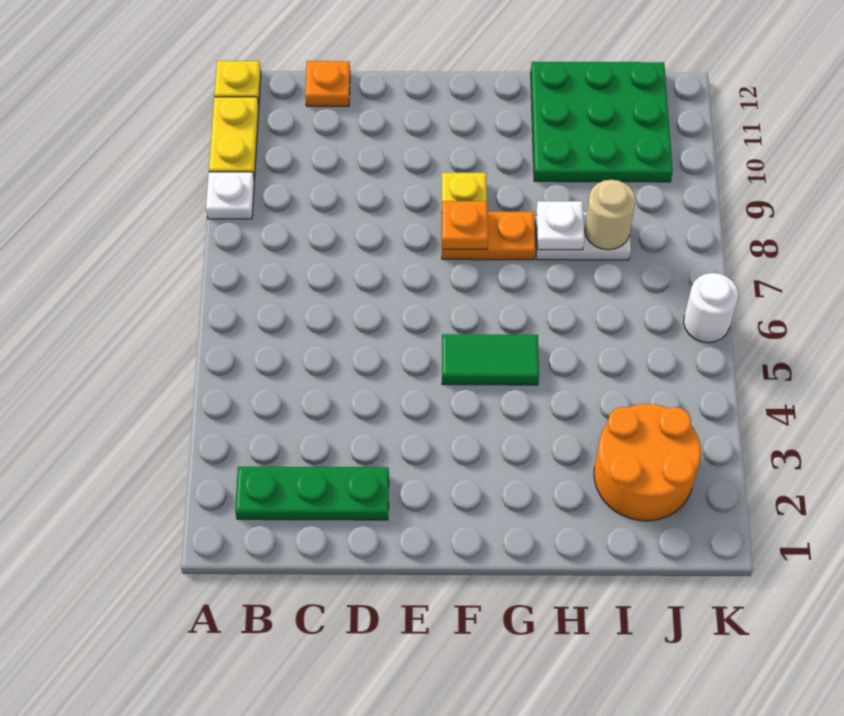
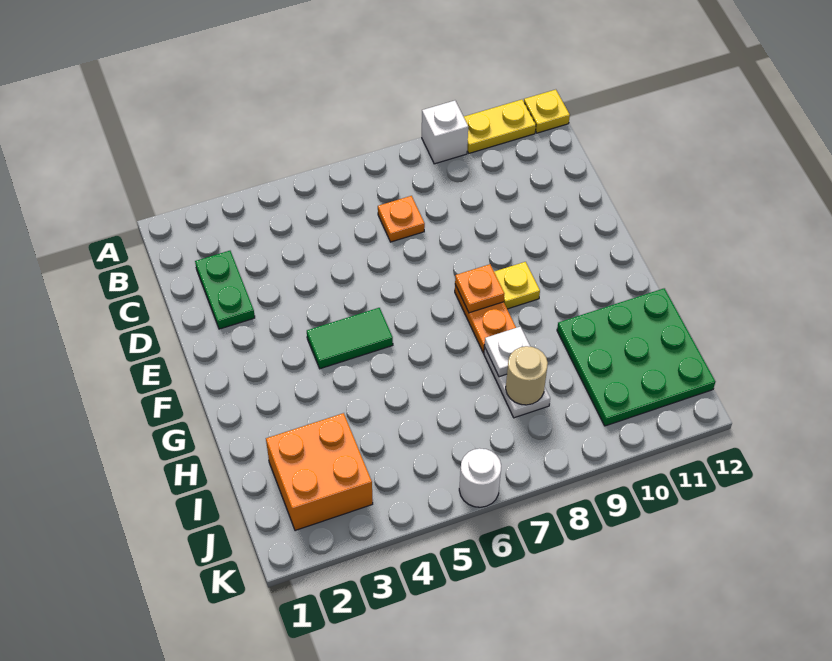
white plate A9 level 1 -> white brick A9 level 1
green plate B2:D2 level 1 -> green plate C2:D2 level 1
orange plate C12 level 1 -> orange plate C7 level 1
green tile F5:G5 level 1 -> green tile F4:F5 level 1
orange round brick I2:J3 level 1 -> orange brick I2:J3 level 1

